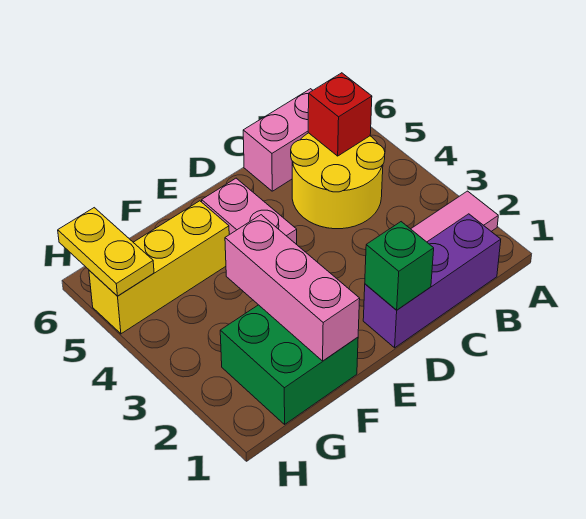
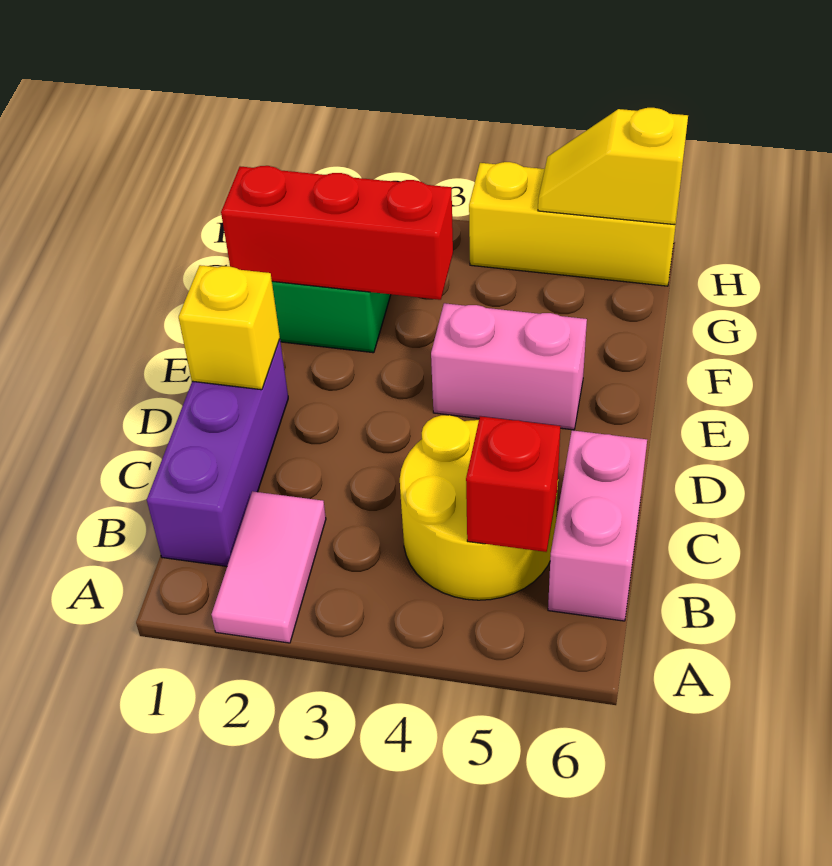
green brick D1 level 2 -> yellow brick D1 level 2
pink brick F1:F3 level 2 -> red brick F1:F3 level 2
yellow brick F5:H5 level 1 -> yellow brick H4:H6 level 1
yellow plate H5:H6 level 2 -> yellow slope H5:H6 level 2 top 6

